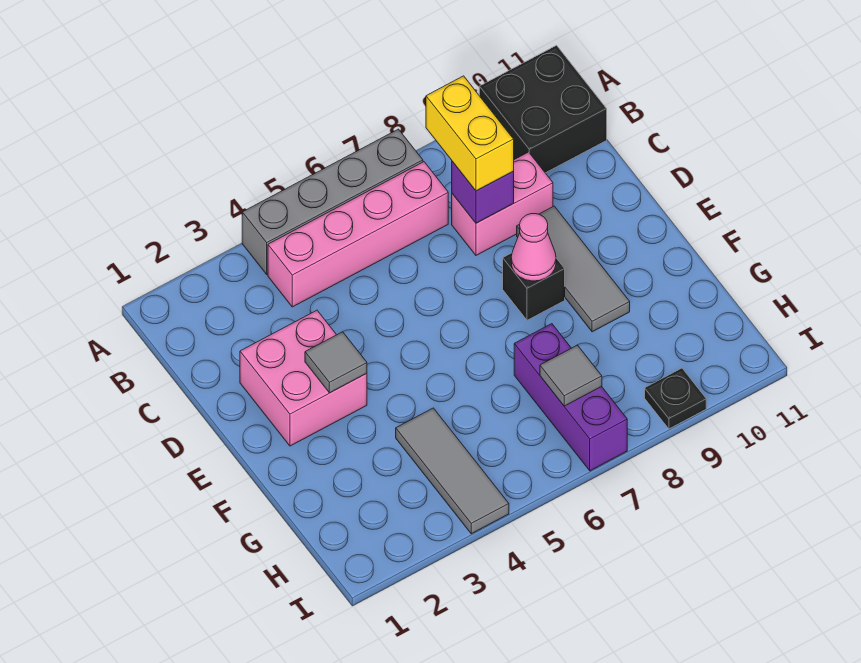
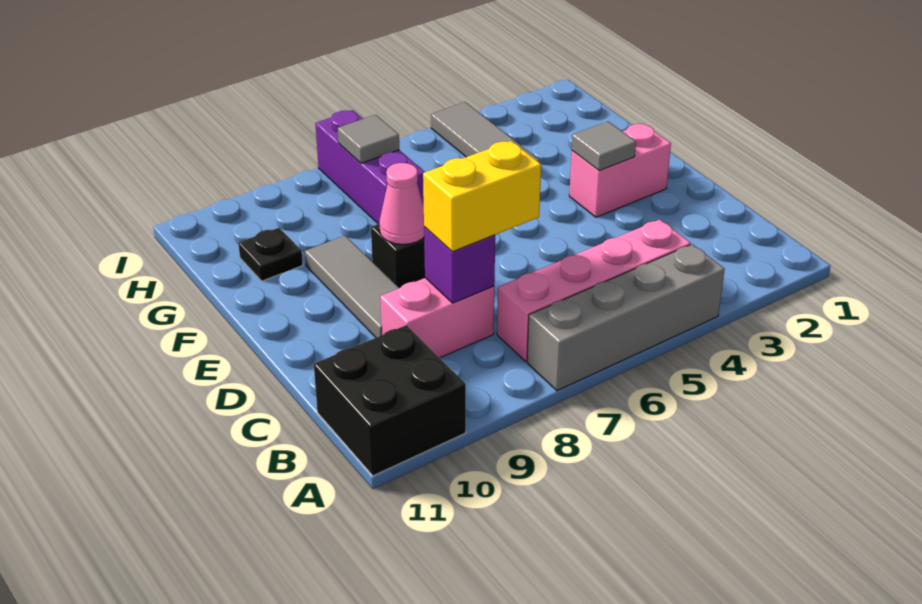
yellow brick B8:C8 level 3 -> yellow brick C7:C8 level 3
pink brick D2:E3 level 1 -> pink brick E2:E3 level 1
black plate I9 level 1 -> black plate G10 level 1

